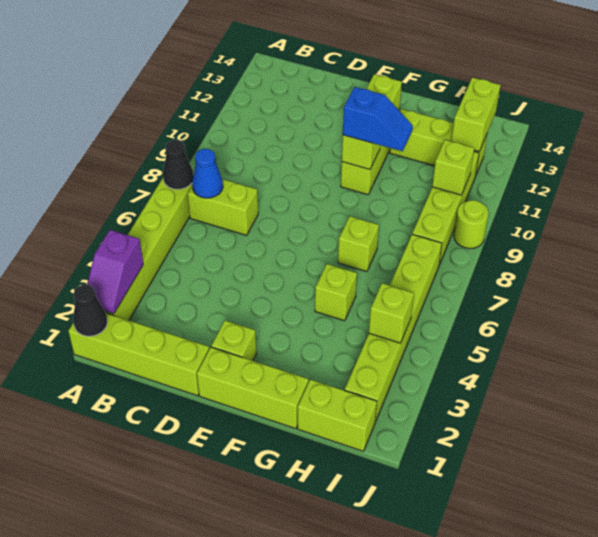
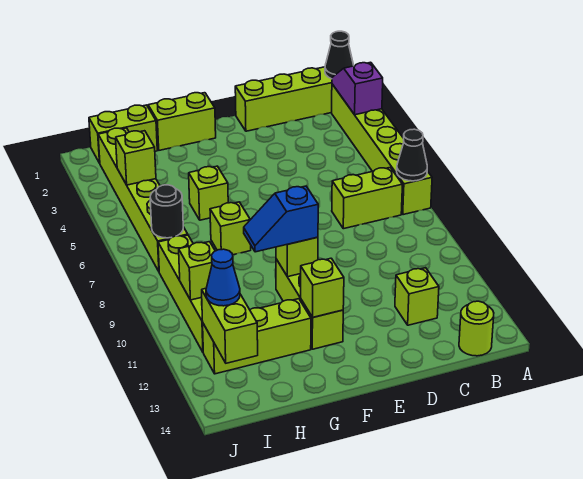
blue cone B7 level 2 -> blue cone I12 level 3
lime brick E1:G1 level 1 -> lime brick F1:G1 level 1
lime brick E2 level 1 -> lime brick C12 level 1
none -> black round brick I7 level 2
lime round brick J9 level 1 -> lime round brick B14 level 1

